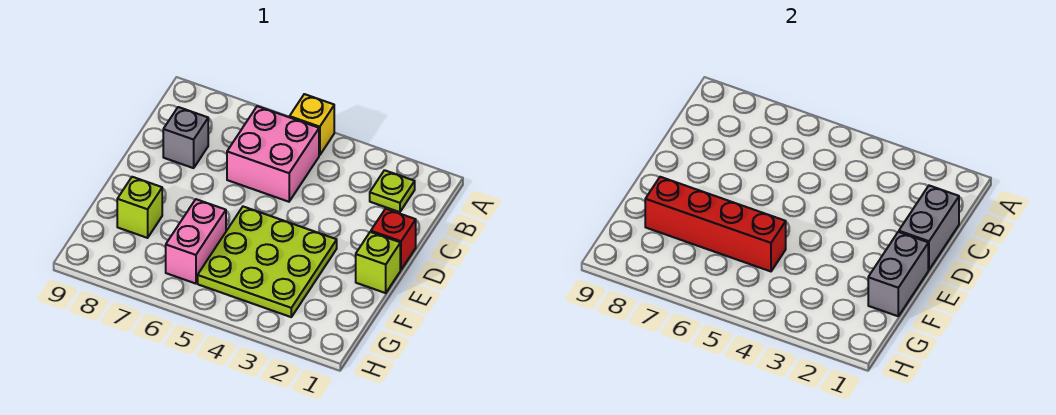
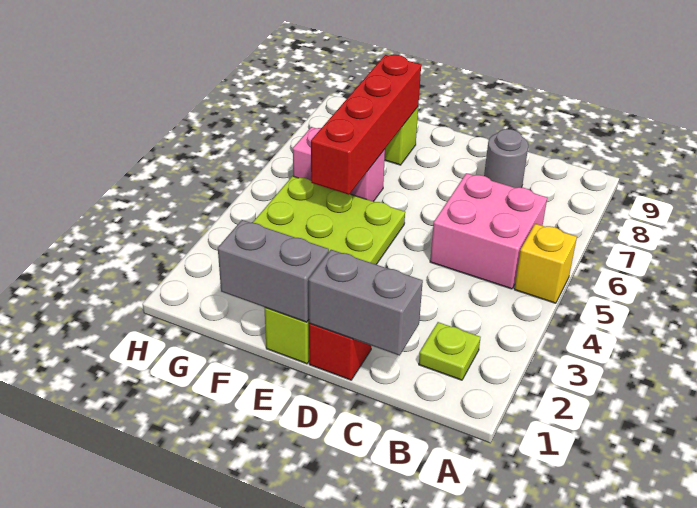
grey brick C8 level 1 -> grey round brick C8 level 1

